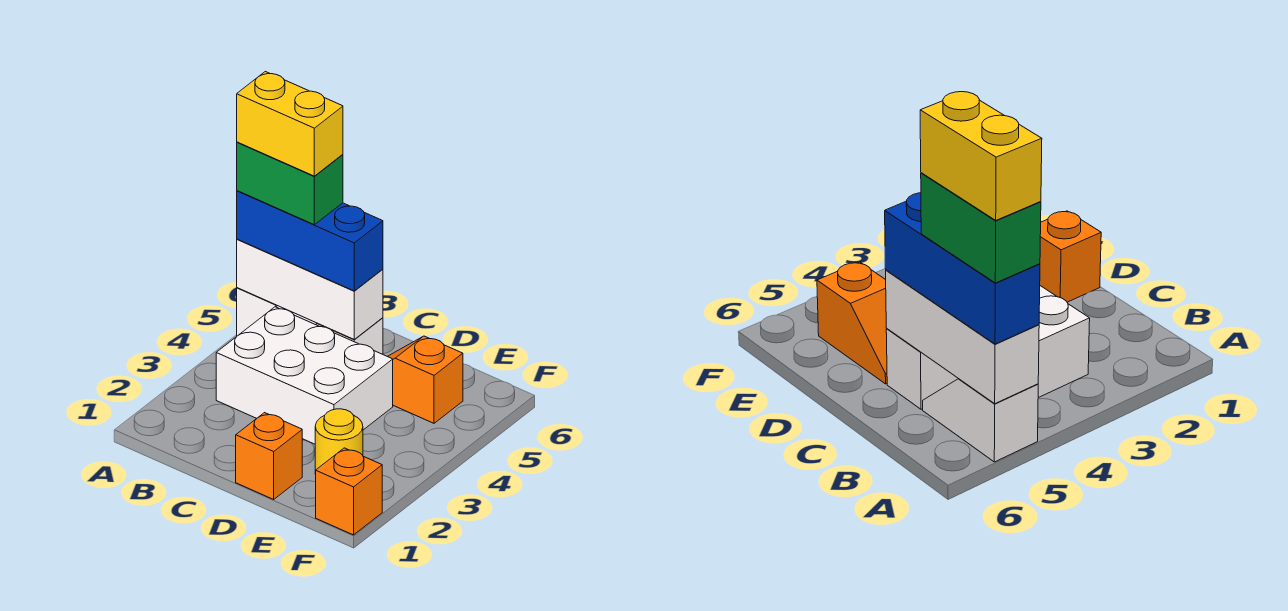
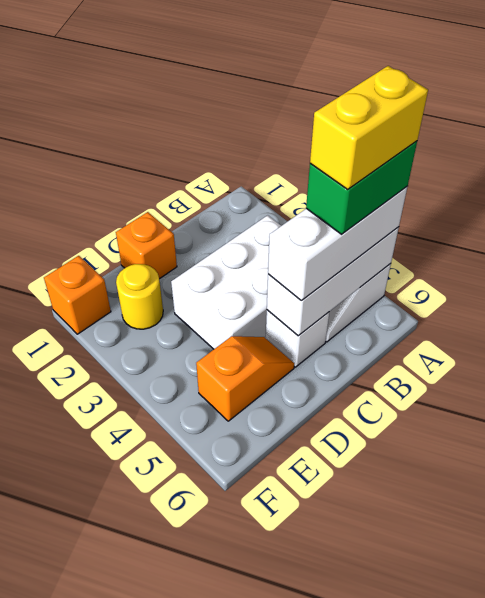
blue brick A5:C5 level 3 -> white brick A5:C5 level 3

